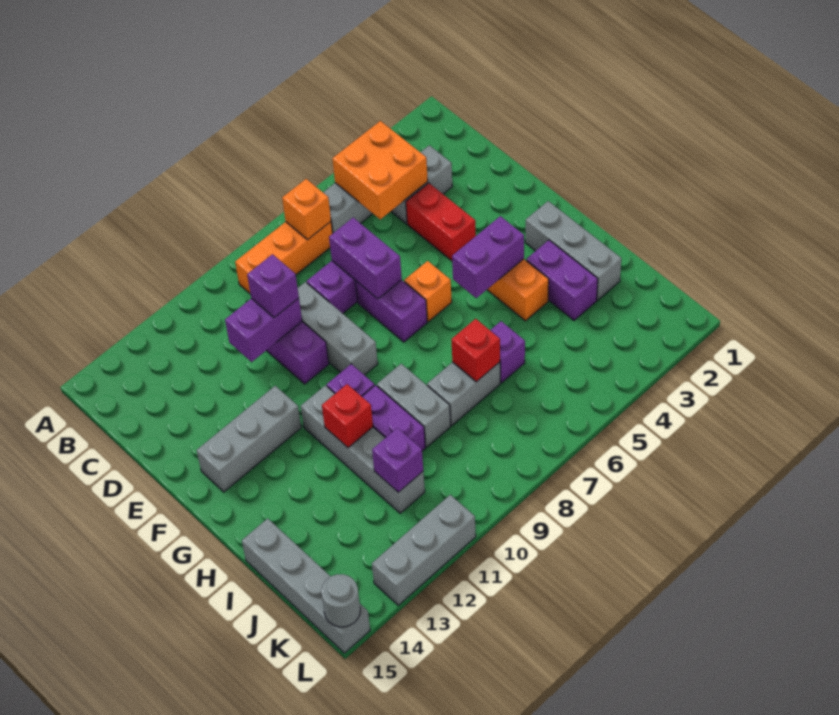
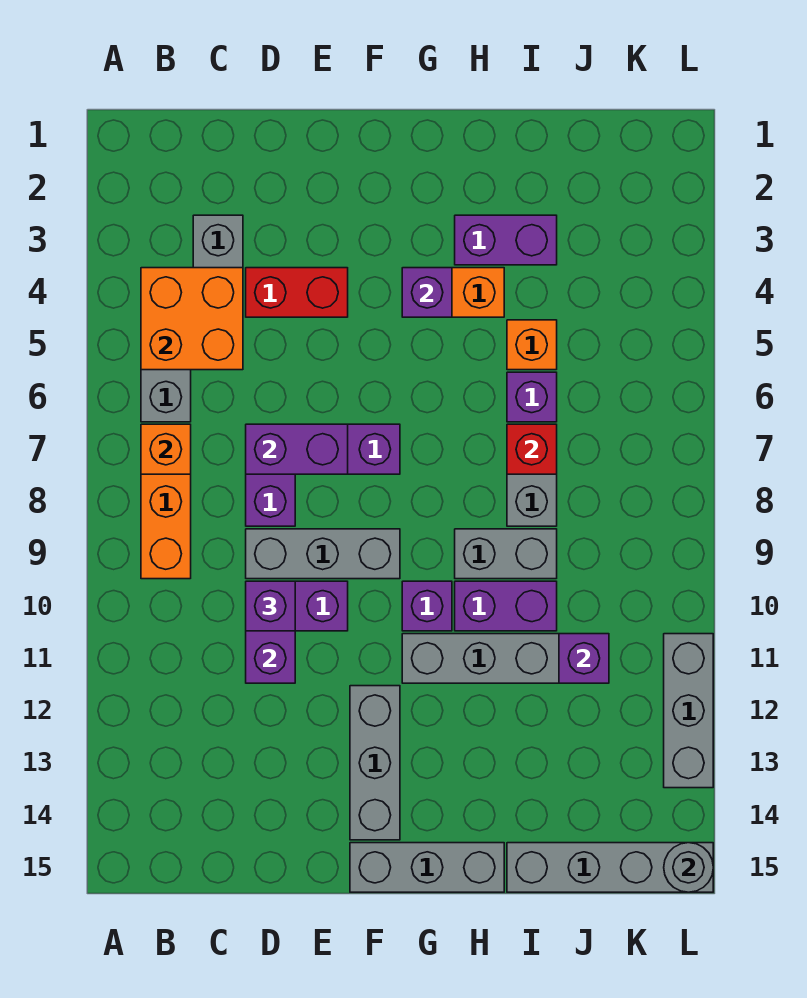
orange brick F6 level 1 -> orange brick I5 level 1
grey brick G2:I2 level 1 -> grey brick F15:H15 level 1
purple brick G4:G5 level 2 -> purple brick G4 level 2
red brick H11 level 2 -> none

